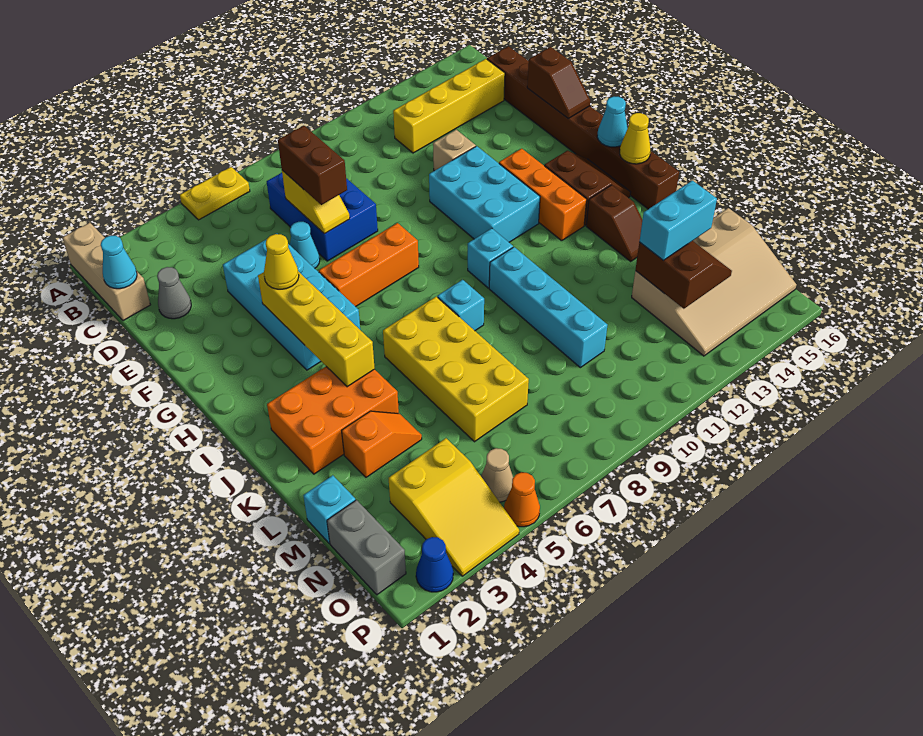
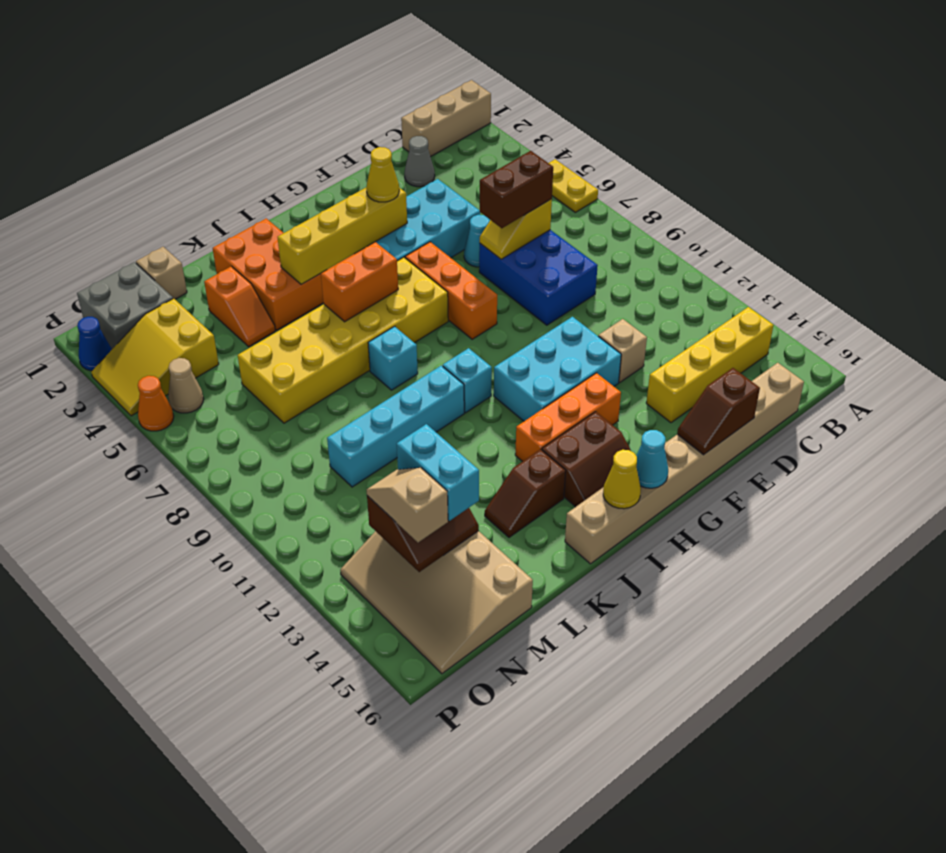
cyan cone C1 level 2 -> none
blue brick C7:E8 level 1 -> blue brick D7:E9 level 1
yellow brick C12:C15 level 1 -> yellow brick B14:E14 level 1
brown brick C16:J16 level 1 -> tan brick C16:J16 level 1
none -> orange brick I6:J6 level 2
yellow brick J6:M7 level 1 -> yellow brick H6:M7 level 1
cyan brick M1 level 1 -> tan brick M1 level 1
grey brick N1:O1 level 1 -> grey brick N1:O2 level 1
none -> tan slope N13:N14 level 3 top 14

